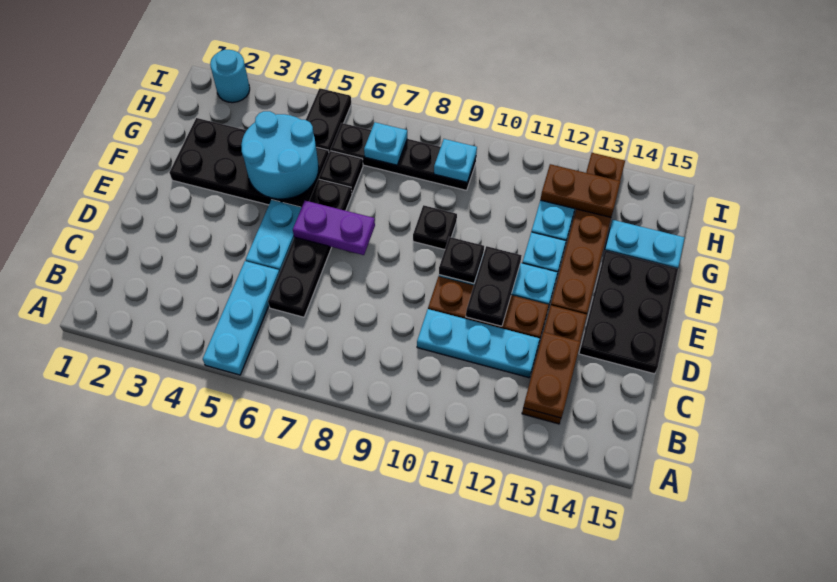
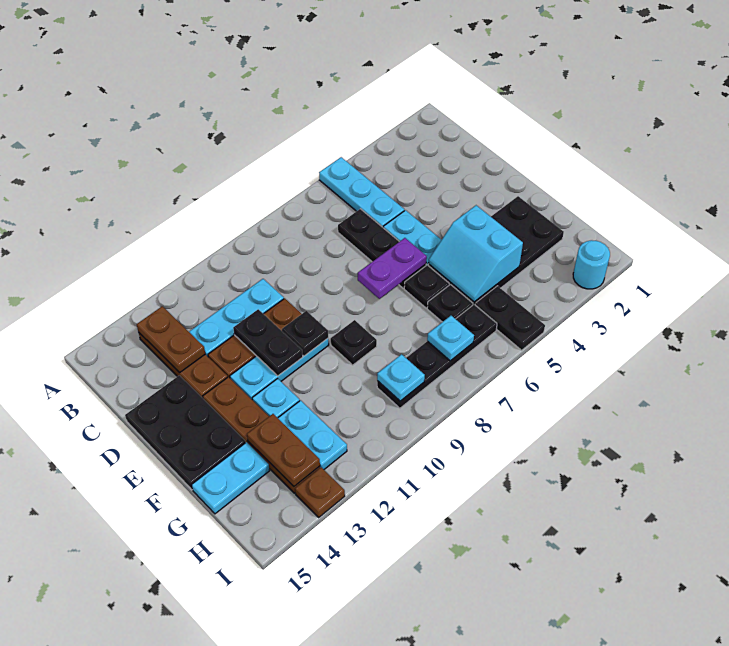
cyan round brick F4:G5 level 2 -> cyan slope F4:G5 level 2 top 4
brown plate H12:H13 level 2 -> brown plate G13:H13 level 2

